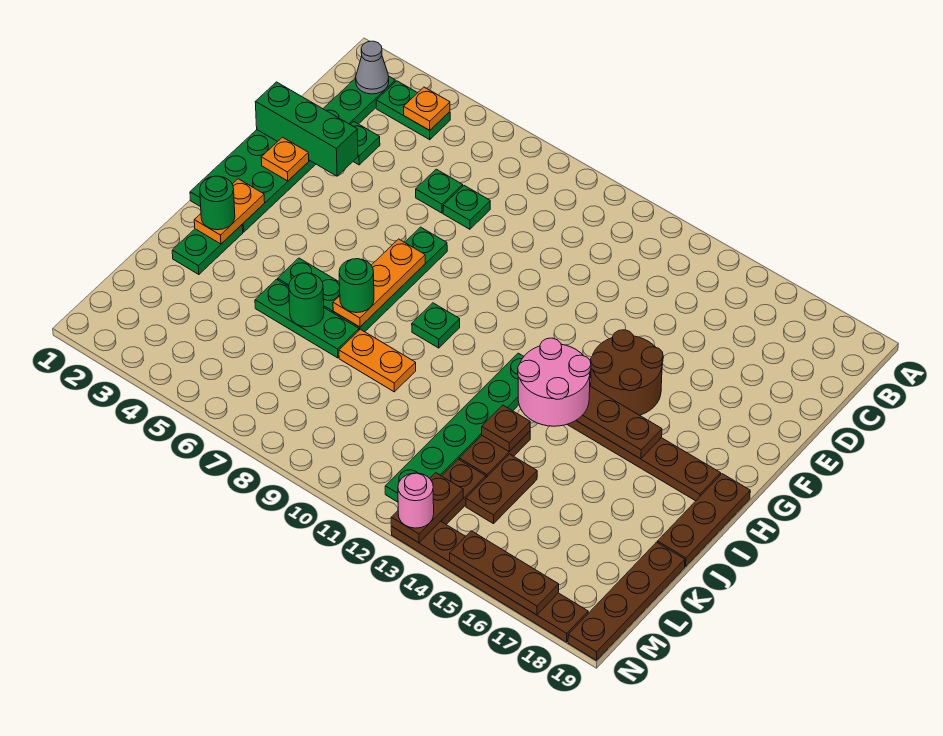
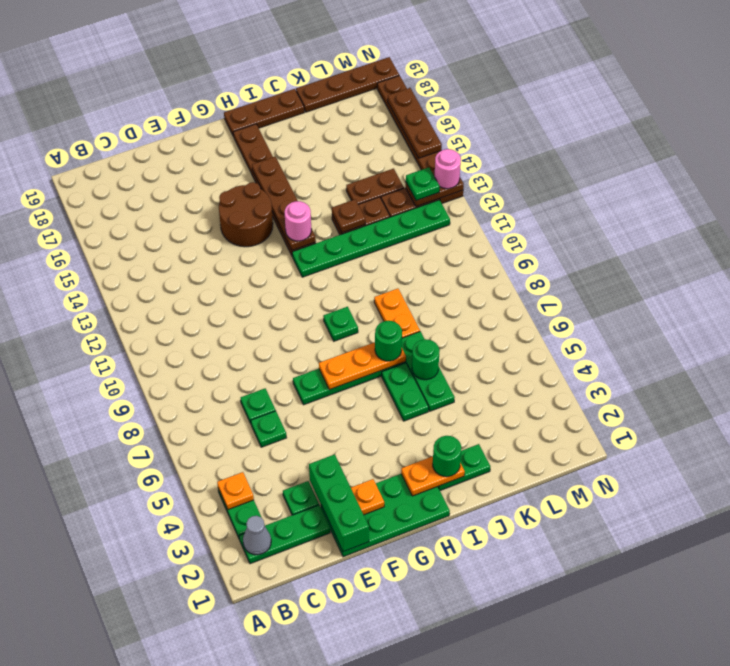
pink round brick H13:I14 level 3 -> pink round brick H13 level 3
none -> green plate M13 level 3

